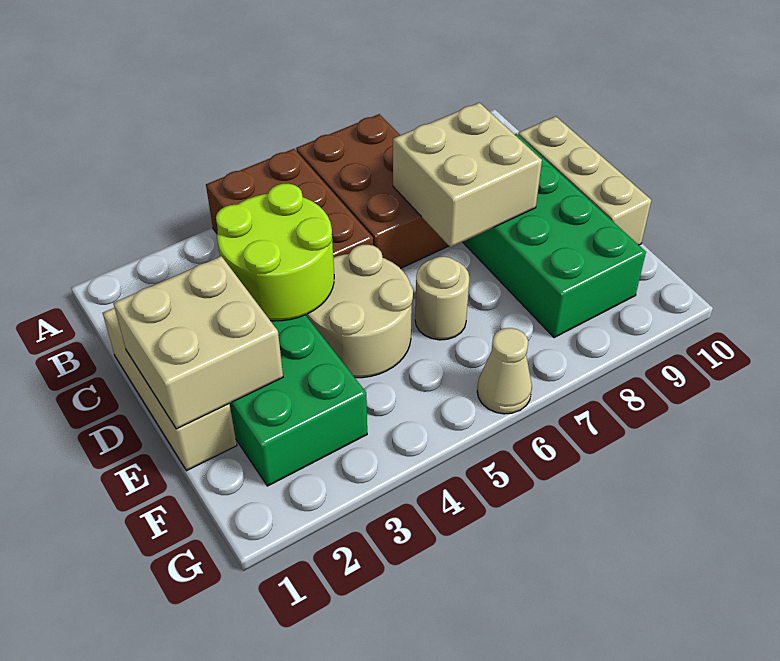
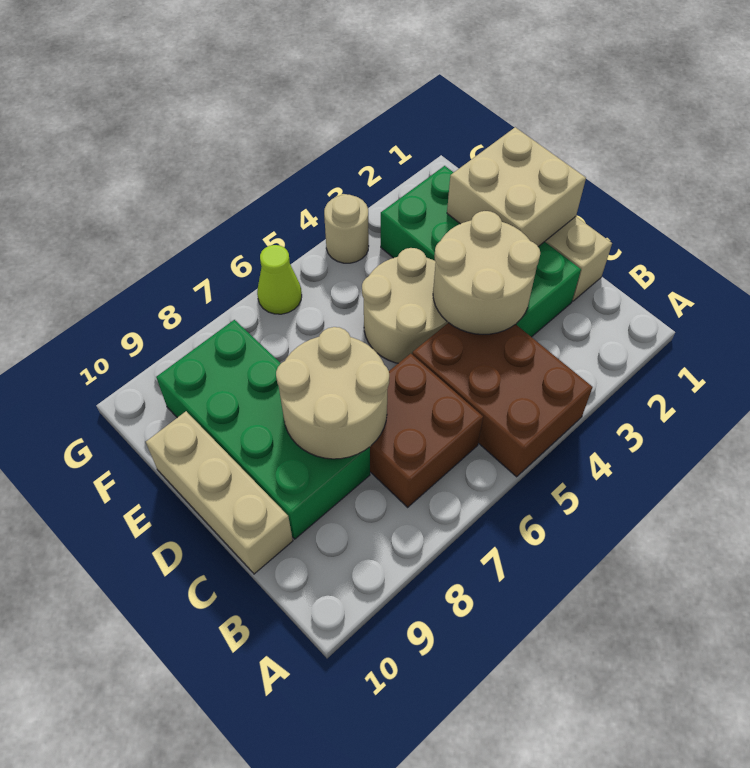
brown brick A6:C7 level 1 -> brown brick B6:C7 level 1
lime round brick C3:D4 level 2 -> tan round brick C3:D4 level 2
tan brick C7:D8 level 2 -> tan round brick C7:D8 level 2
tan round brick E6 level 1 -> tan round brick G4 level 1
tan cone G6 level 1 -> lime cone G6 level 1

